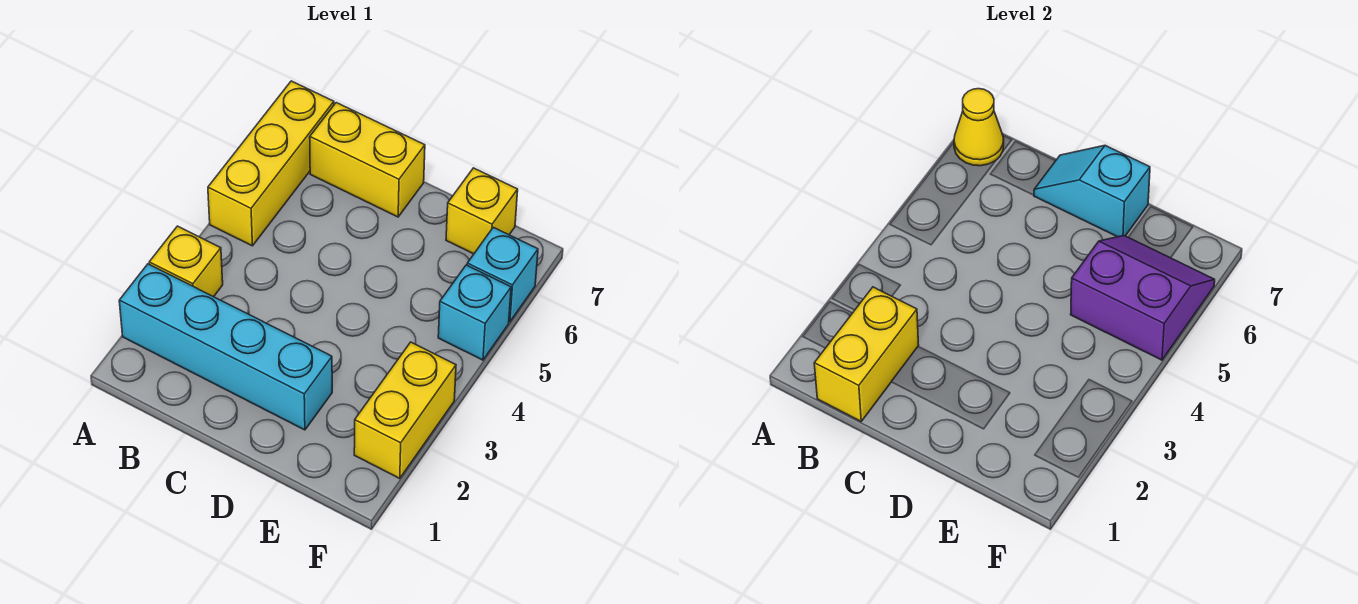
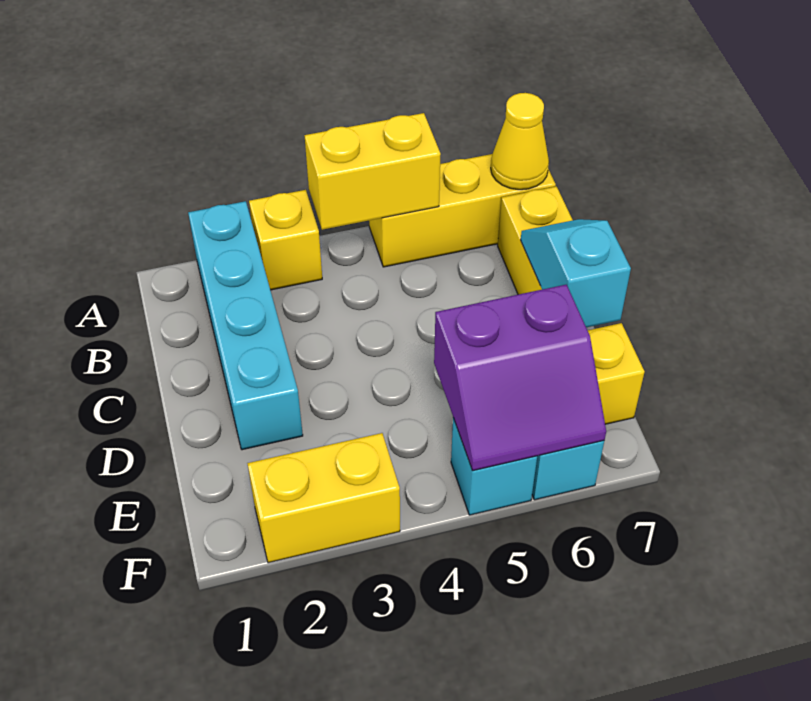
yellow brick B1:B2 level 2 -> yellow brick A4:A5 level 2
purple slope E5:F6 level 2 top 5 -> purple slope E5:F6 level 2 top E

